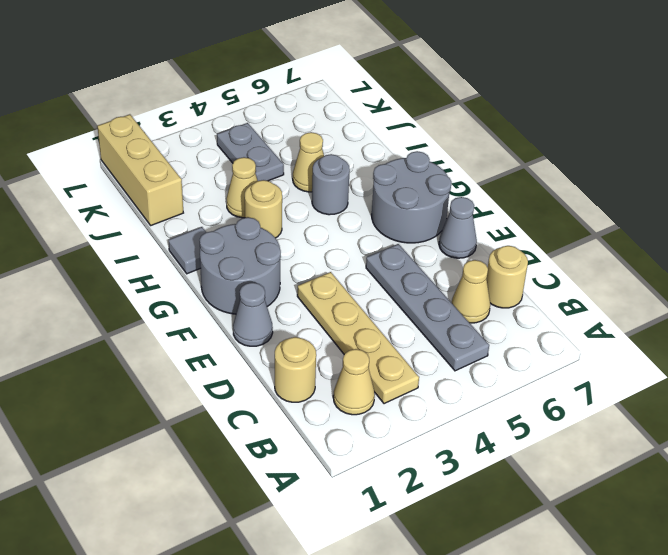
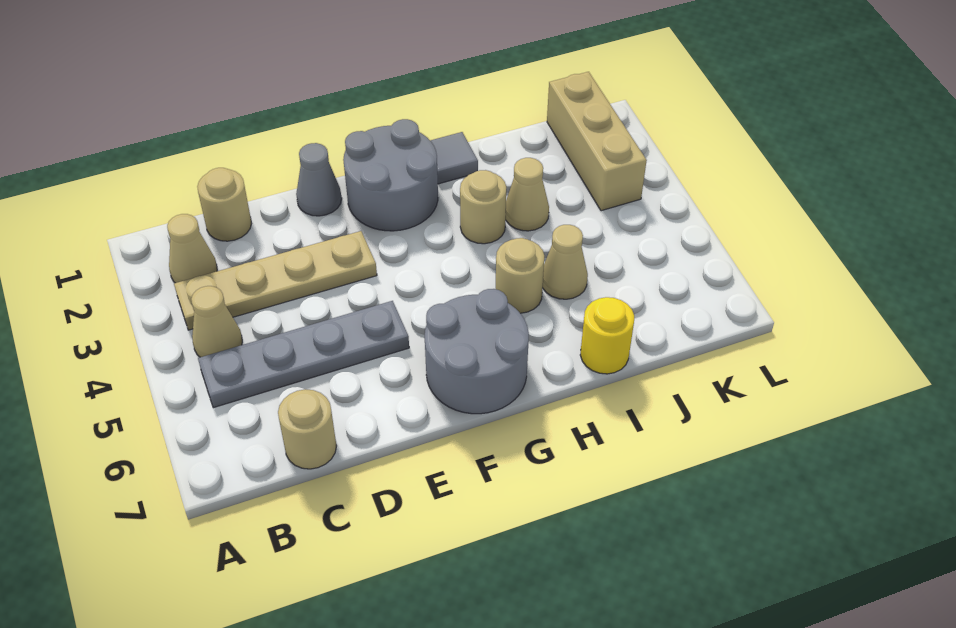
tan cone C6 level 1 -> tan cone B4 level 1
grey cone E7 level 1 -> none
grey round brick H5 level 1 -> tan round brick H5 level 1
none -> yellow round brick I7 level 1
tan brick J1:L1 level 1 -> tan brick K1:K3 level 1
grey plate J4:K4 level 1 -> none

